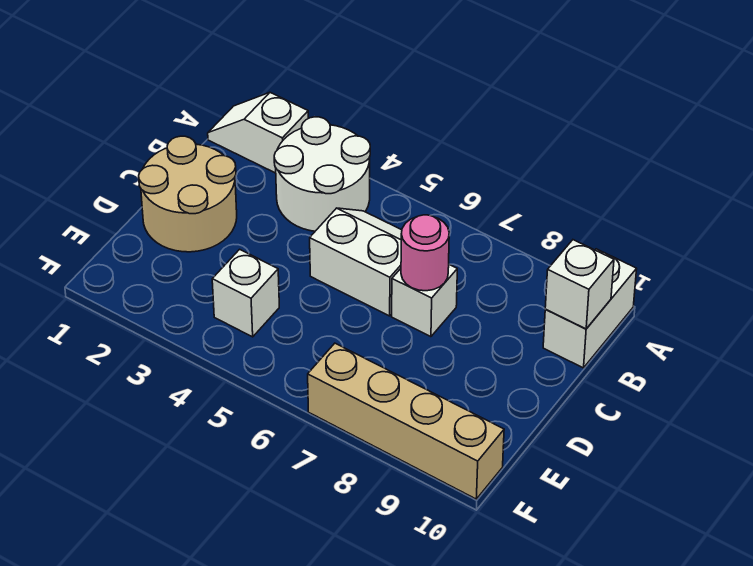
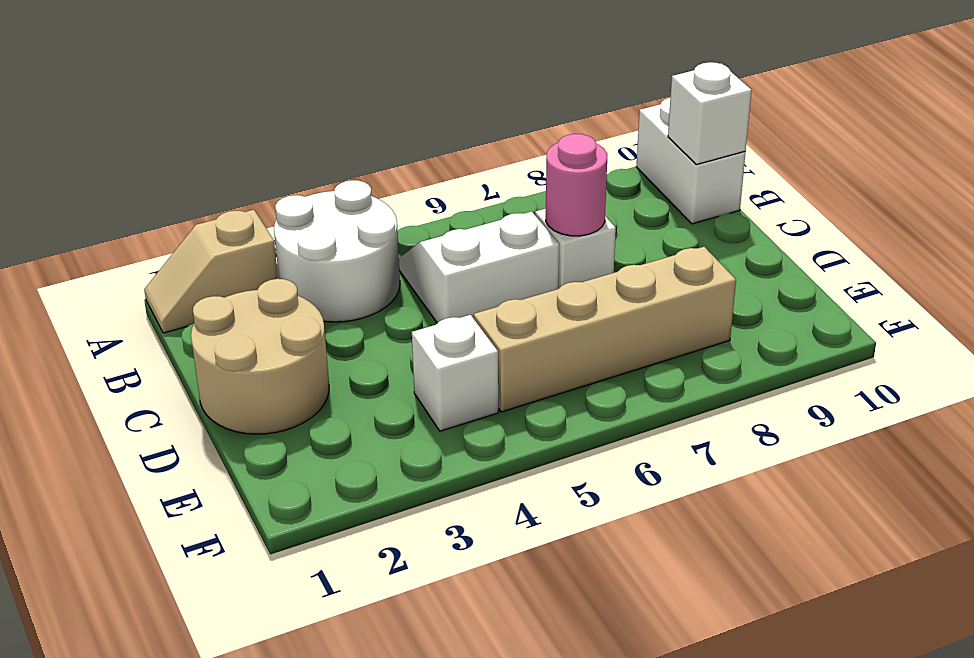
white slope A1:A2 level 1 top 2 -> tan slope A1:A2 level 1 top 2
tan brick F7:F10 level 1 -> tan brick E5:E8 level 1

